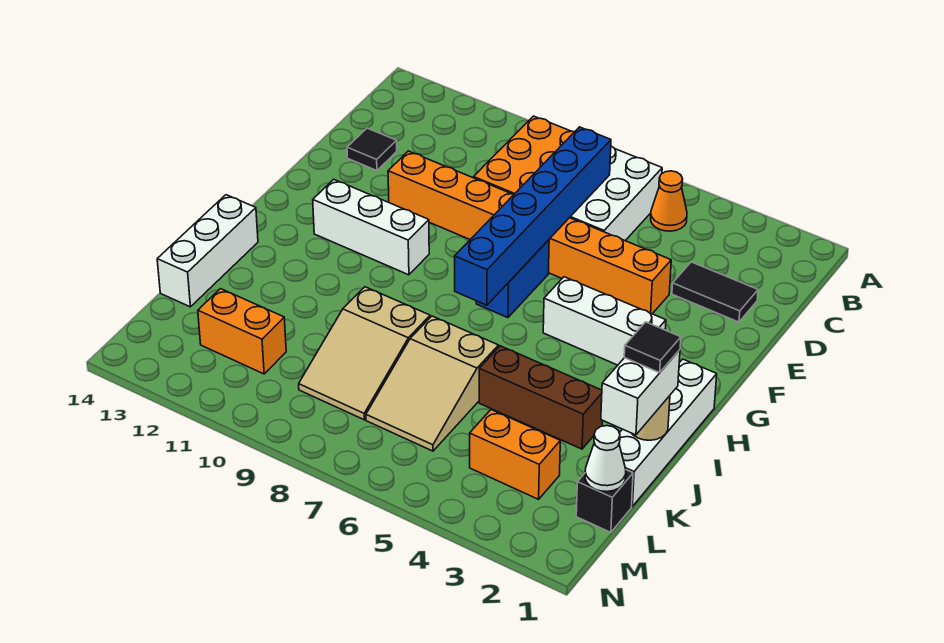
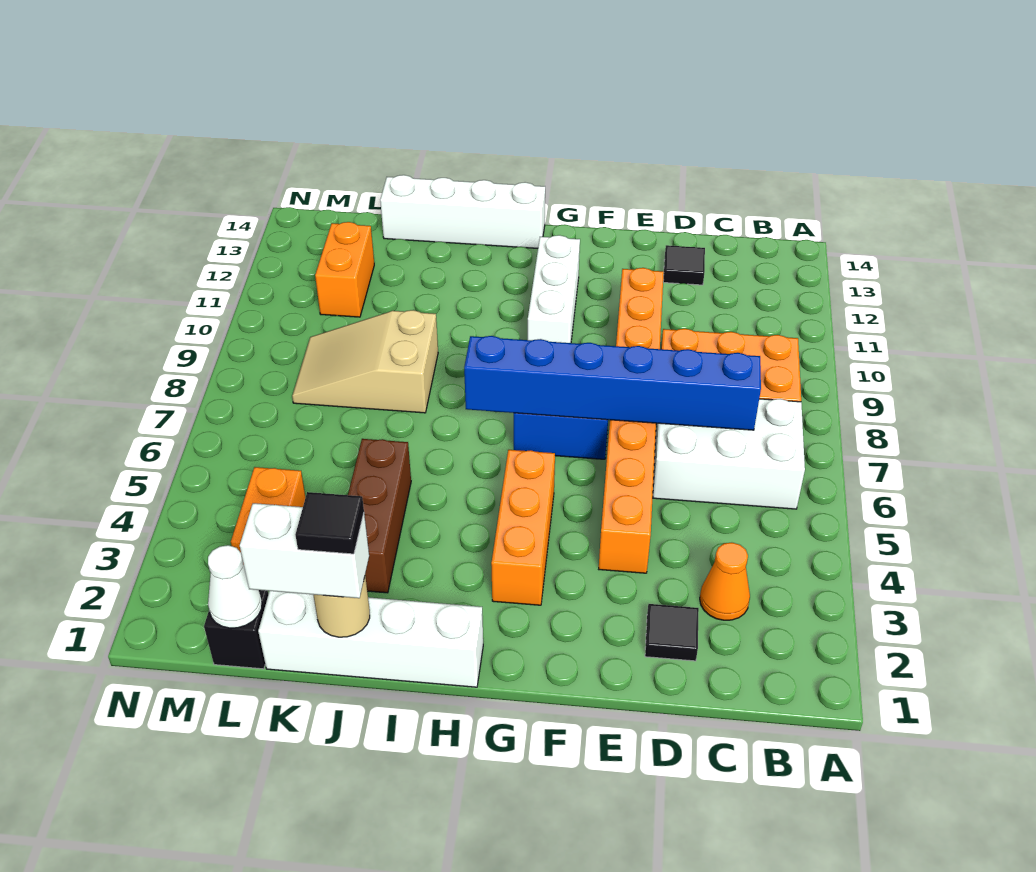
orange cone B5 level 1 -> orange cone C3 level 1
black tile D2:D3 level 1 -> black tile D2 level 1
white brick G3:G5 level 1 -> orange brick G3:G5 level 1
white brick I14:K14 level 1 -> white brick H14:K14 level 1
tan slope J6:L7 level 1 top J -> none

